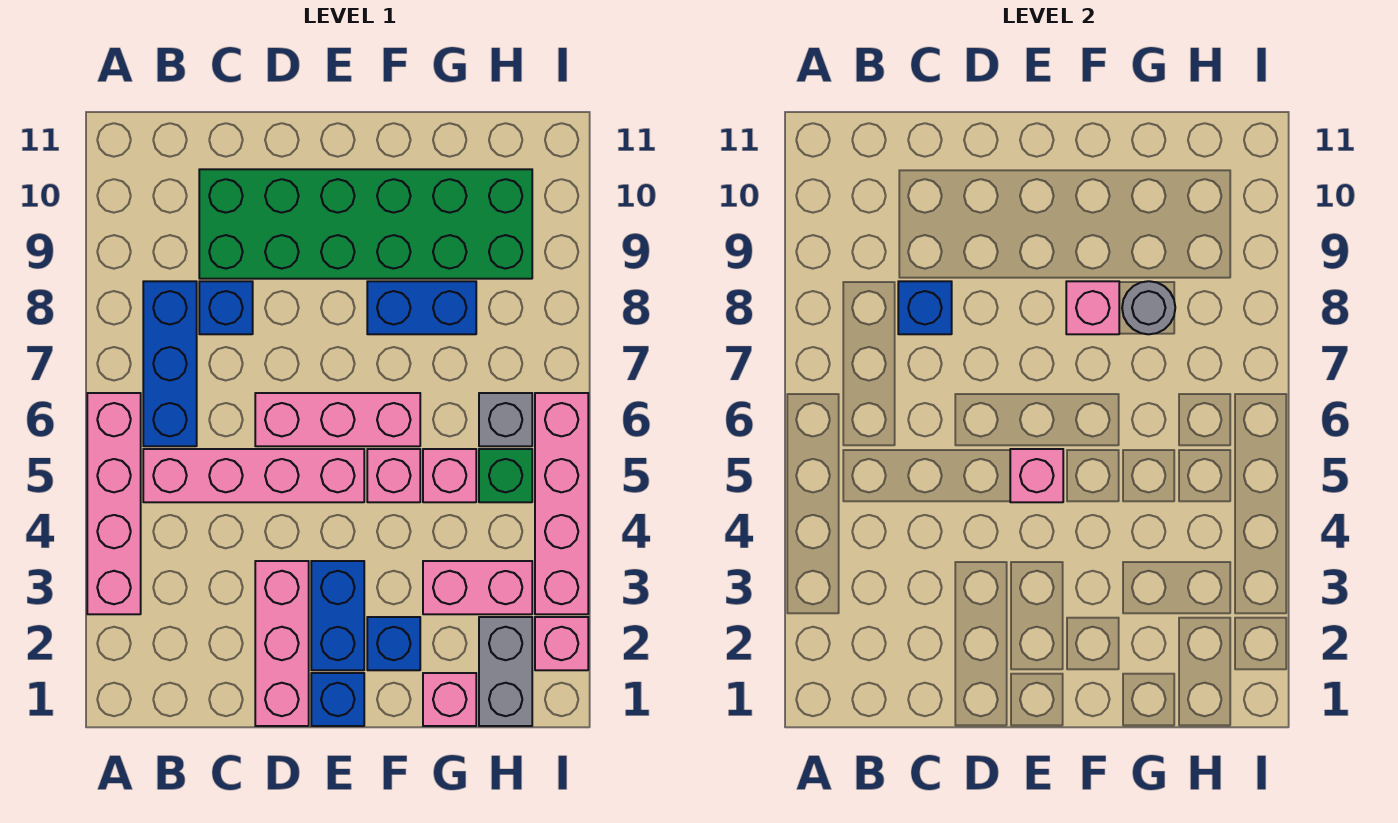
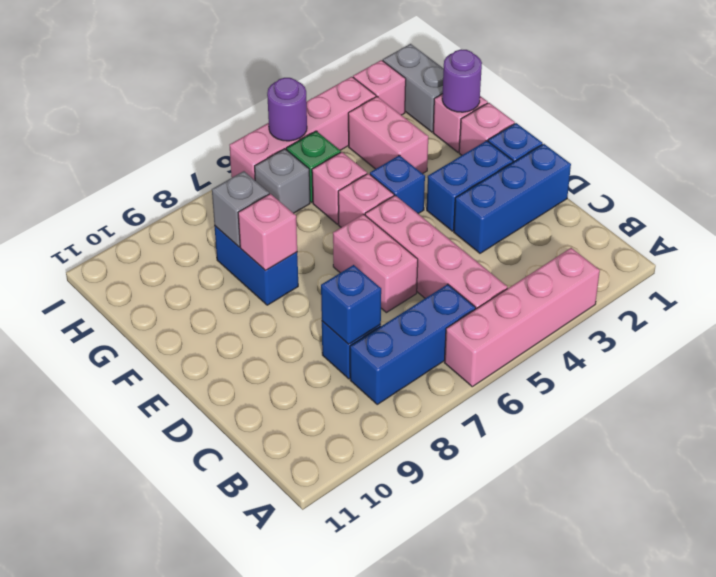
green brick C9:H10 level 1 -> none
pink brick D1:D3 level 1 -> blue brick D1:D3 level 1
pink brick D6:F6 level 1 -> pink brick D6:E6 level 1
pink brick E5 level 2 -> pink brick F1 level 1
blue brick F2 level 1 -> blue brick F4 level 1
none -> purple round brick G1 level 2
grey round brick G8 level 2 -> grey brick G8 level 2
grey brick H1:H2 level 1 -> grey brick H1:I1 level 1
none -> purple round brick I5 level 2

